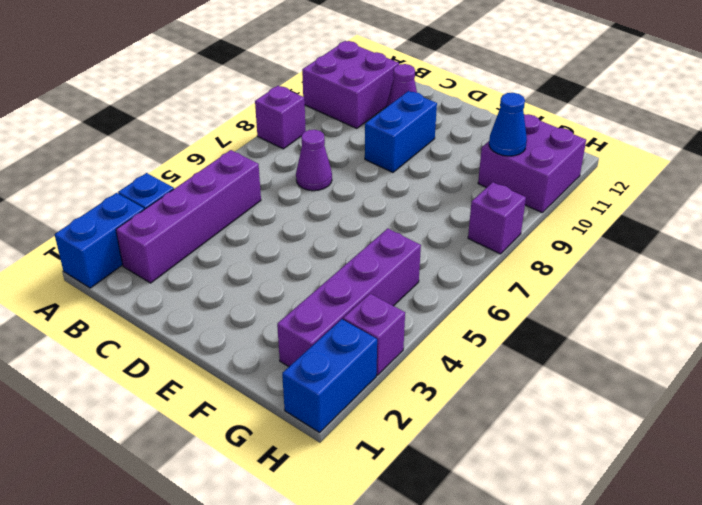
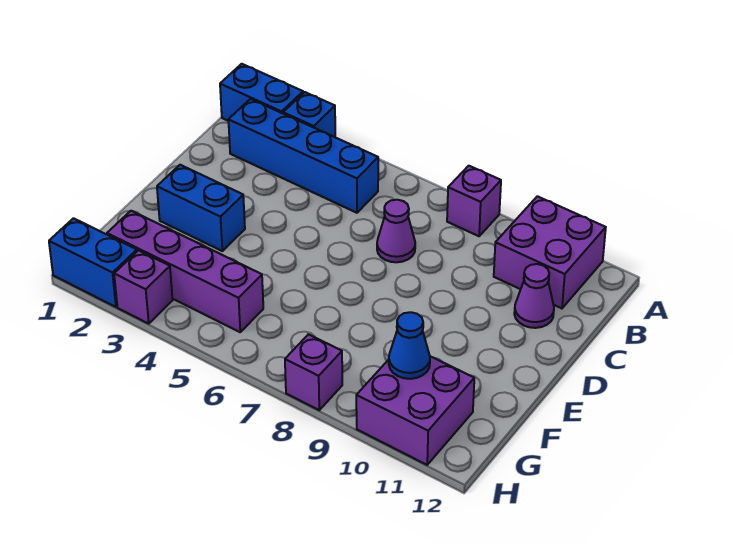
purple brick B2:B5 level 1 -> blue brick B2:B5 level 1
blue brick D9:D10 level 1 -> blue brick E2:E3 level 1

